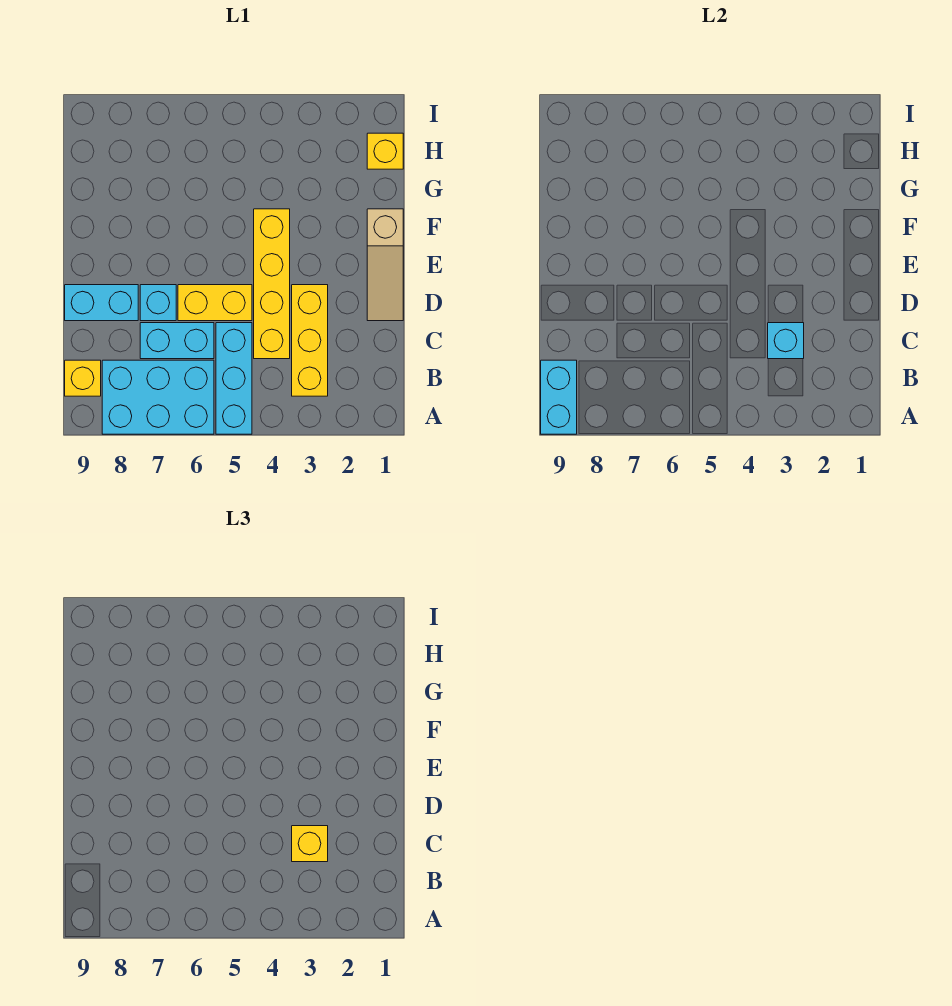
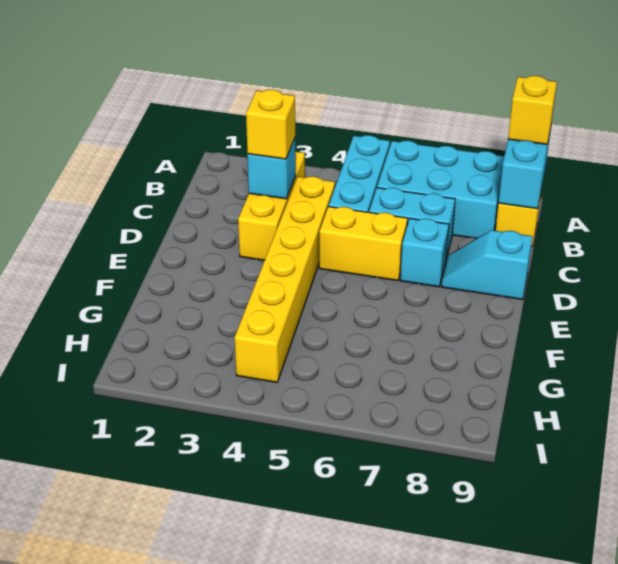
yellow brick C4:F4 level 1 -> yellow brick C4:H4 level 1
tan slope D1:F1 level 1 top F -> none
cyan brick D8:D9 level 1 -> cyan slope D8:D9 level 1 top 9
yellow brick H1 level 1 -> yellow brick A9 level 3

